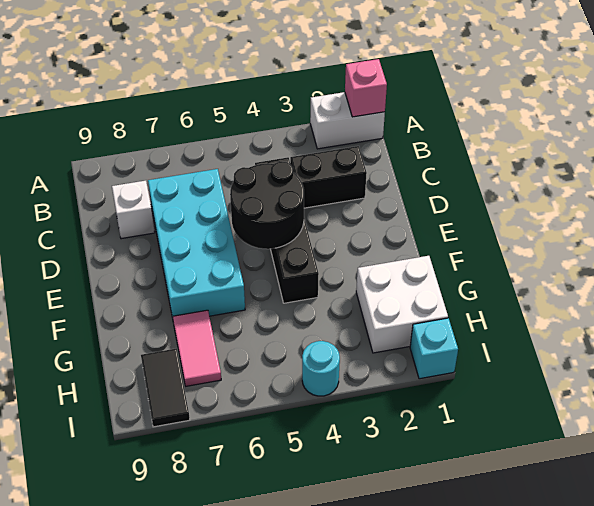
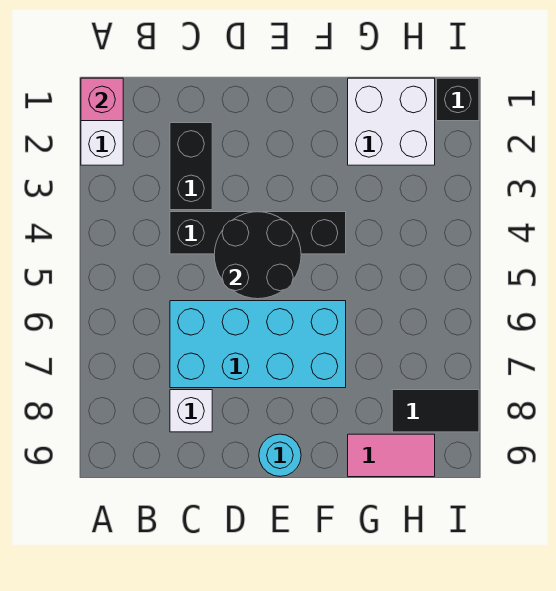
pink tile G7:H7 level 1 -> pink tile G9:H9 level 1
cyan brick I1 level 1 -> black brick I1 level 1
cyan round brick I4 level 1 -> cyan round brick E9 level 1

